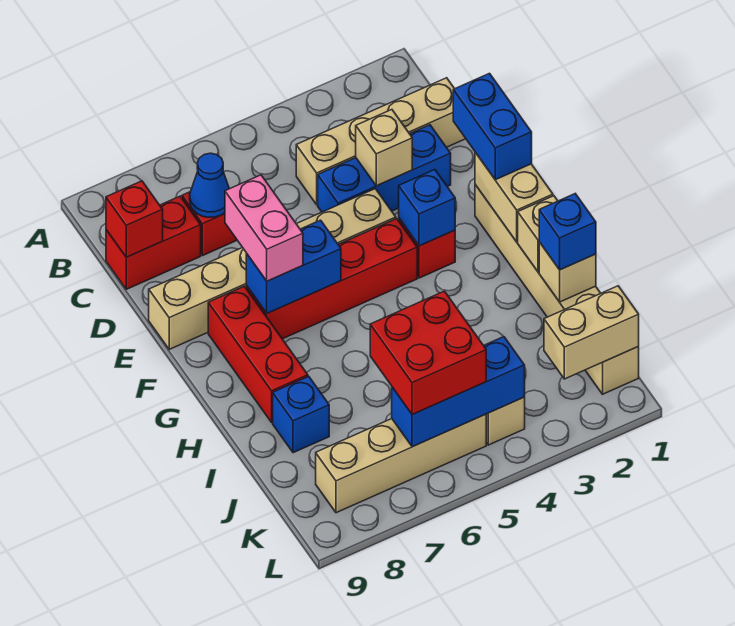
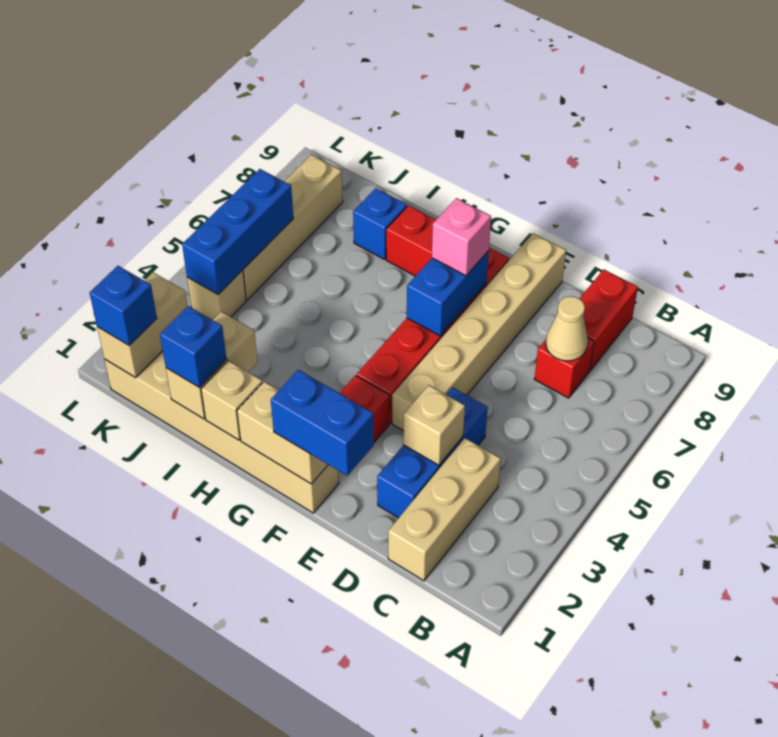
tan brick C1:C4 level 1 -> tan brick C1:C3 level 1
blue cone C7 level 2 -> tan cone C7 level 2
red brick C9 level 2 -> none
pink brick E7:F7 level 3 -> pink brick F7 level 3
blue brick F3 level 2 -> blue brick K1 level 3
tan brick I1 level 2 -> tan brick I1:I2 level 2
red brick J5:K6 level 3 -> none

